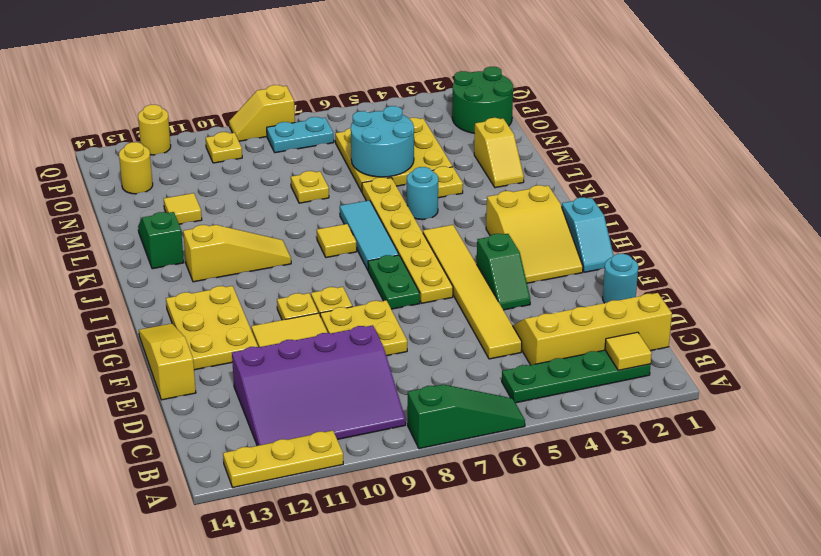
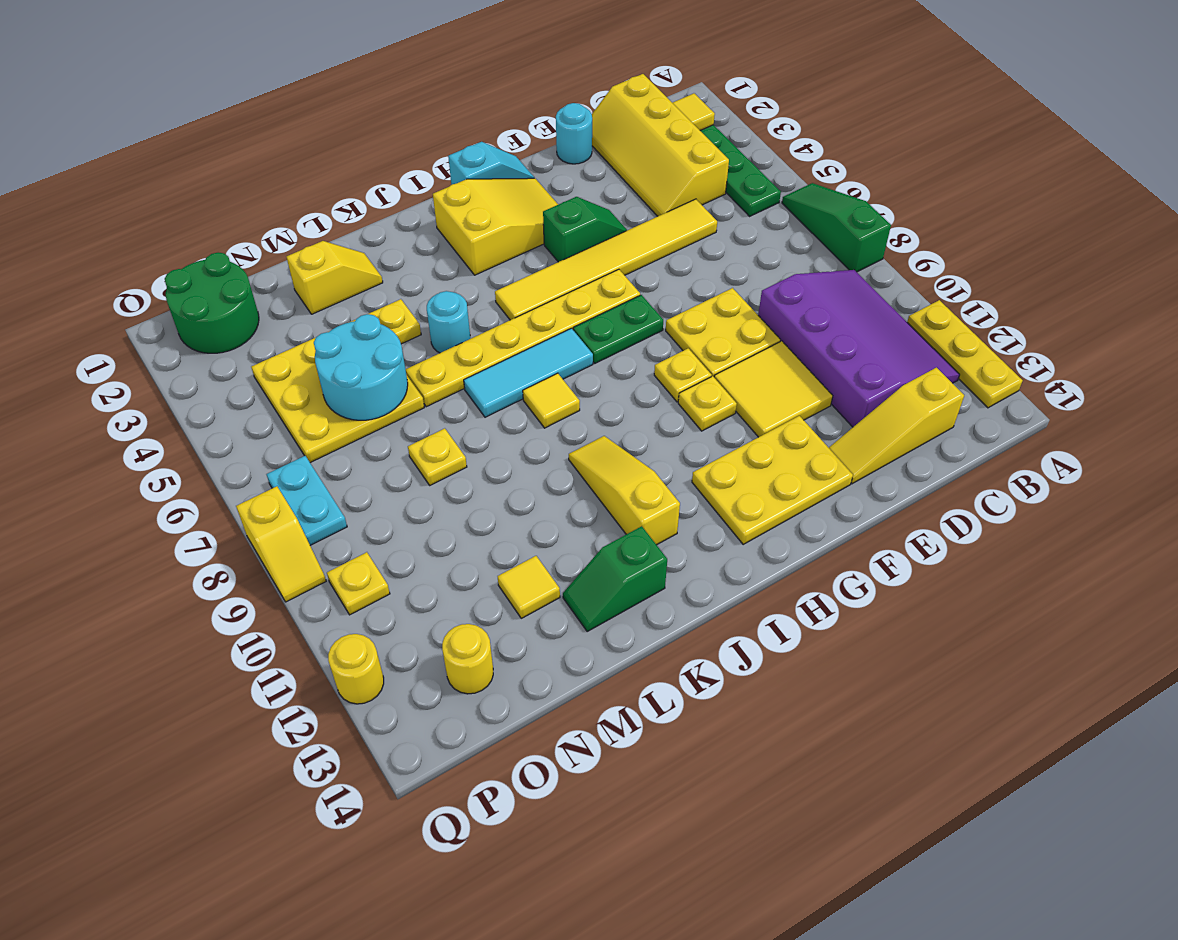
yellow slope E14:G14 level 1 top E -> yellow slope C13:E13 level 1 top C

